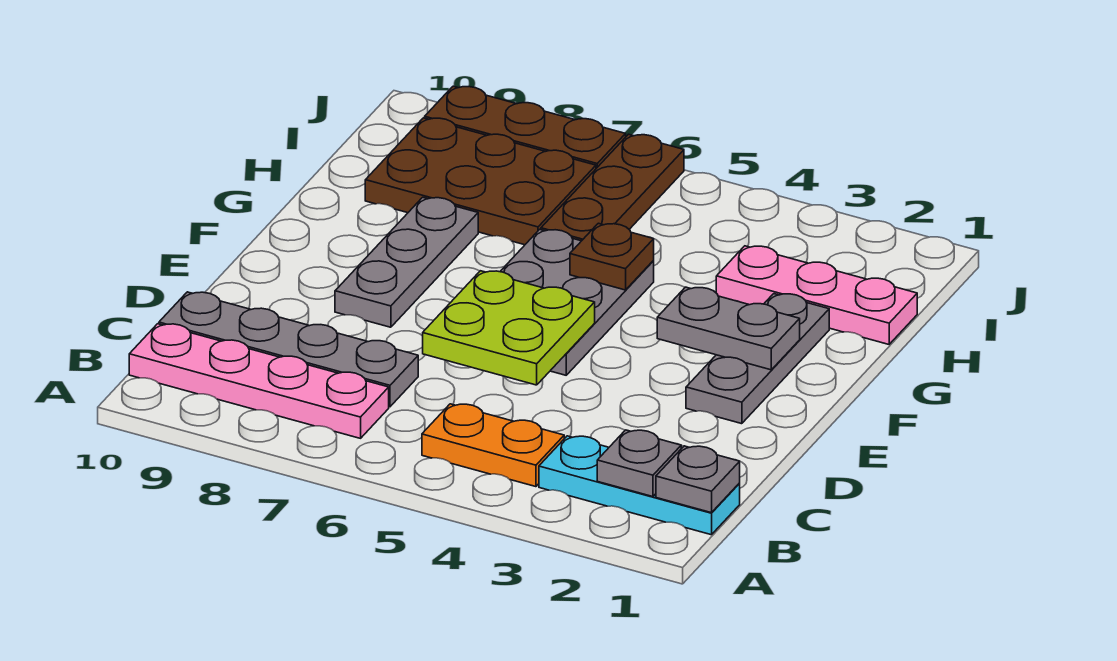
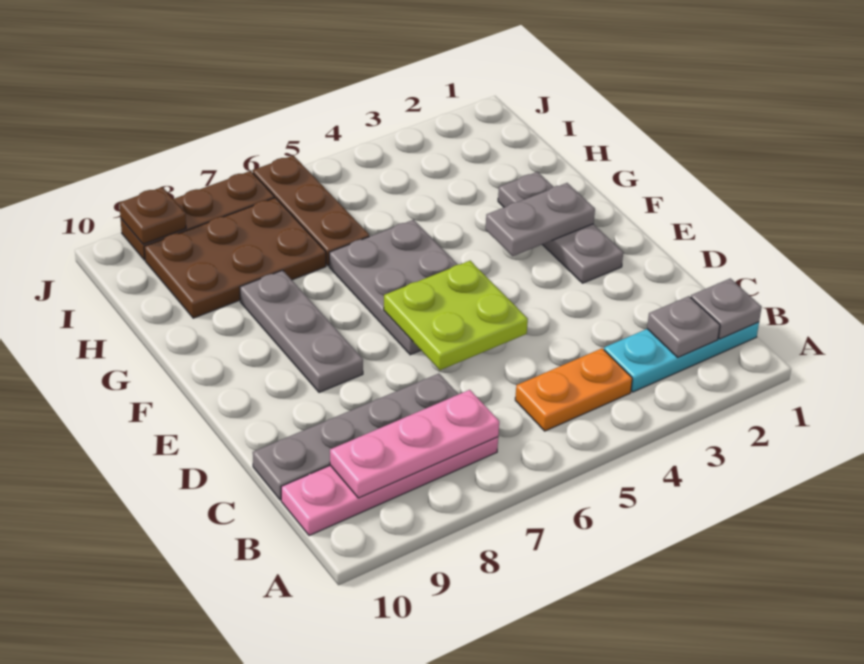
brown plate G5 level 2 -> brown plate J9 level 2
pink plate H1:H3 level 1 -> pink plate B7:B9 level 2

